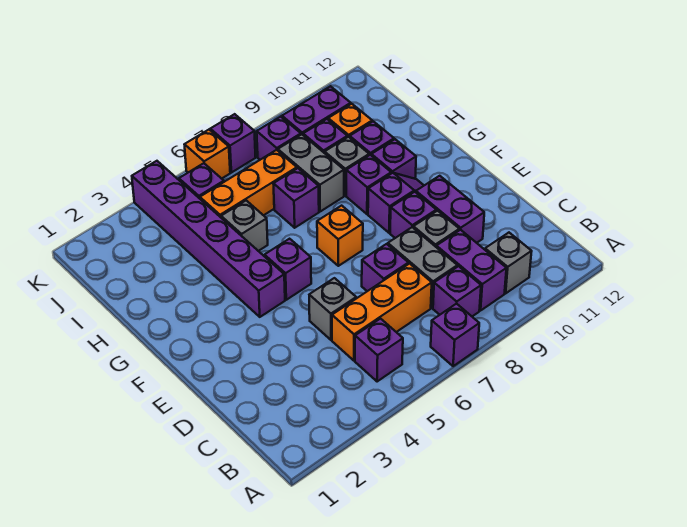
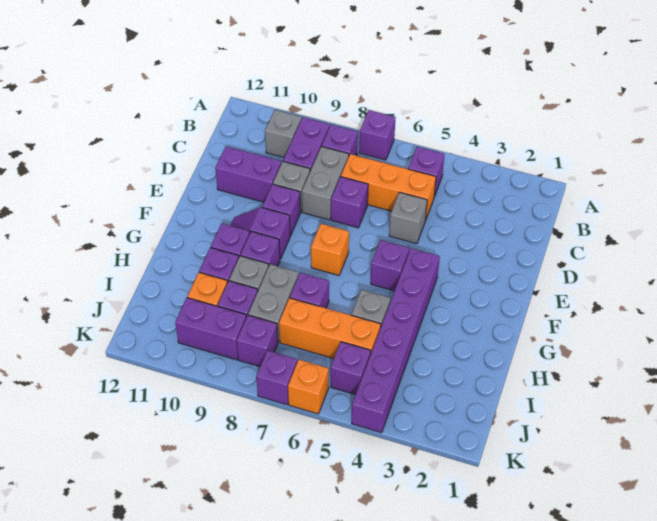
purple brick D10:E10 level 1 -> purple brick D10:D11 level 1

